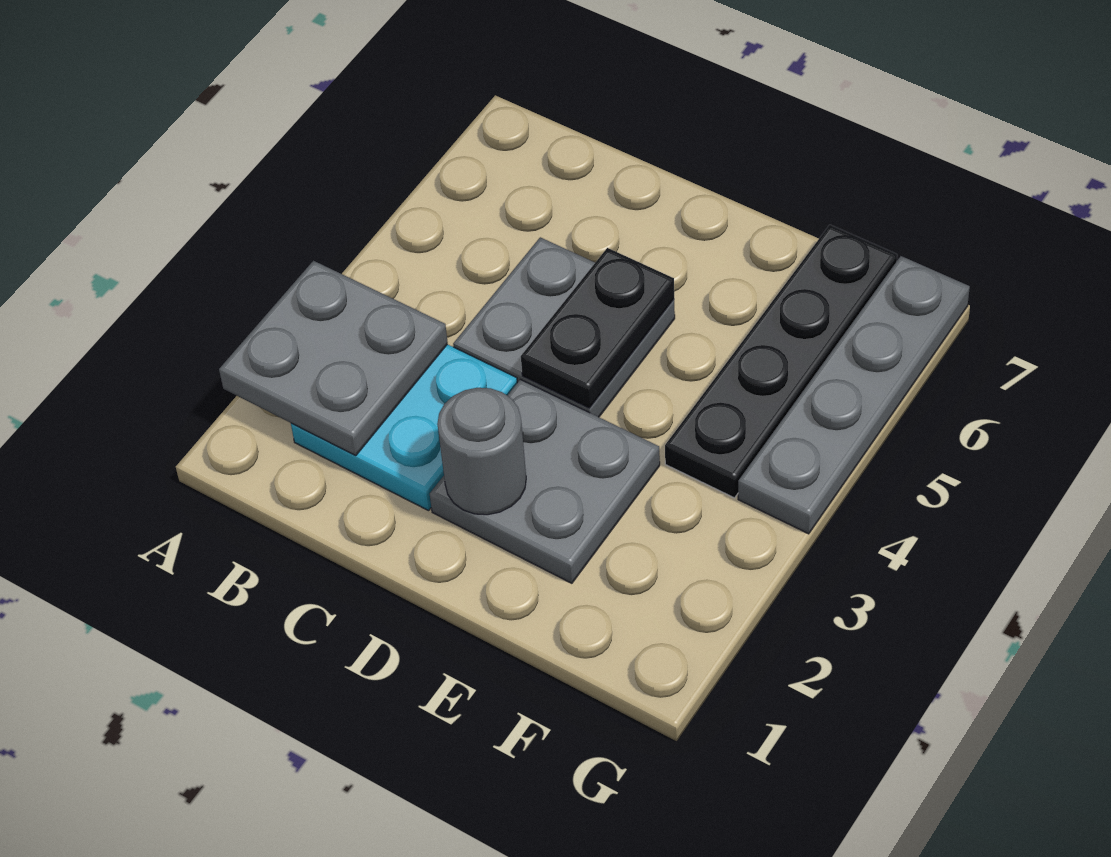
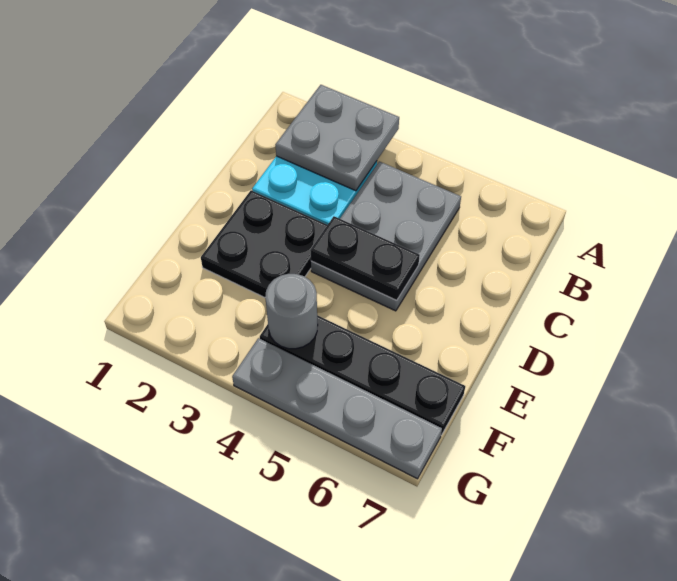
grey plate C4:D5 level 1 -> grey plate B4:D5 level 1
grey plate D2:E3 level 1 -> black plate D2:E3 level 1
grey round brick D2 level 2 -> grey round brick F4 level 2

